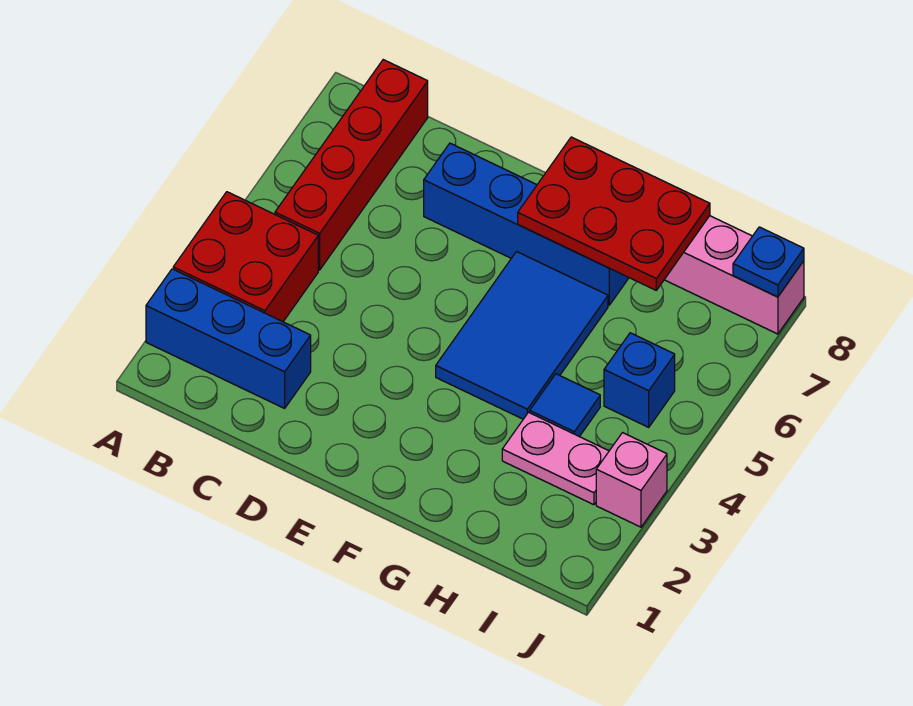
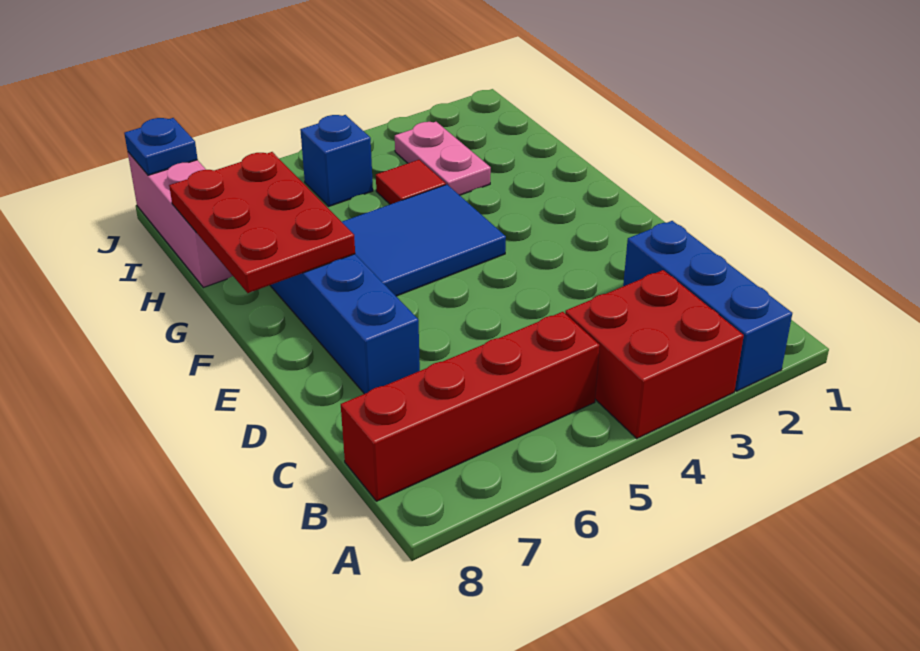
blue tile H4 level 1 -> red tile H4 level 1
pink brick J3 level 1 -> none

